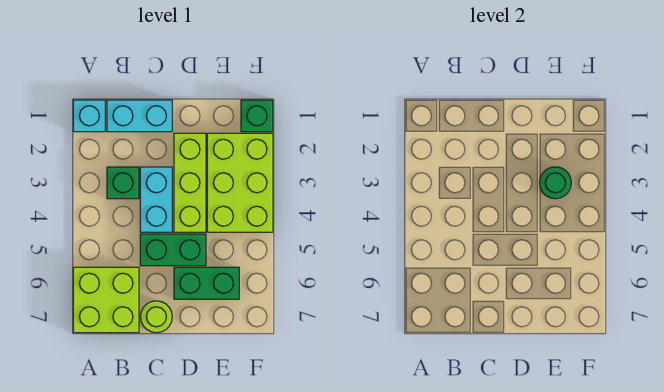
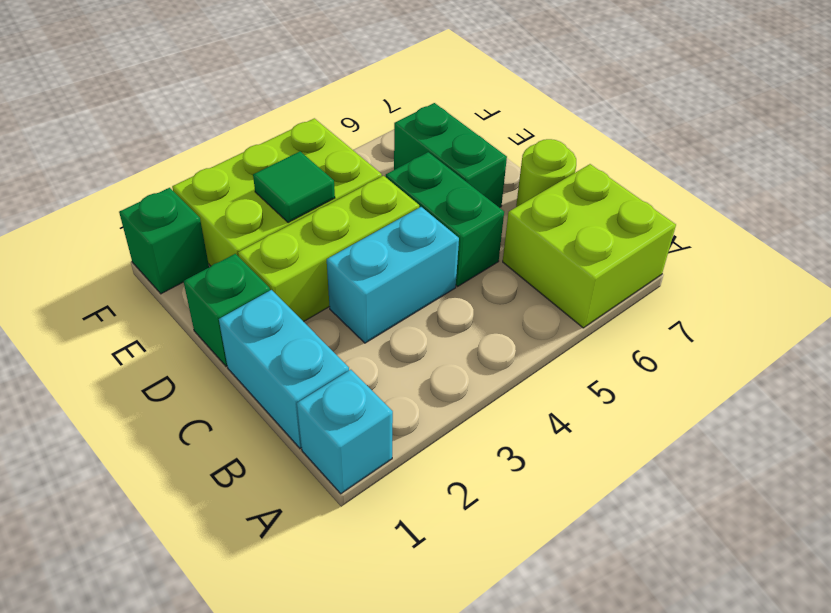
green brick B3 level 1 -> green brick D1 level 1
green round brick E3 level 2 -> green tile E3 level 2

